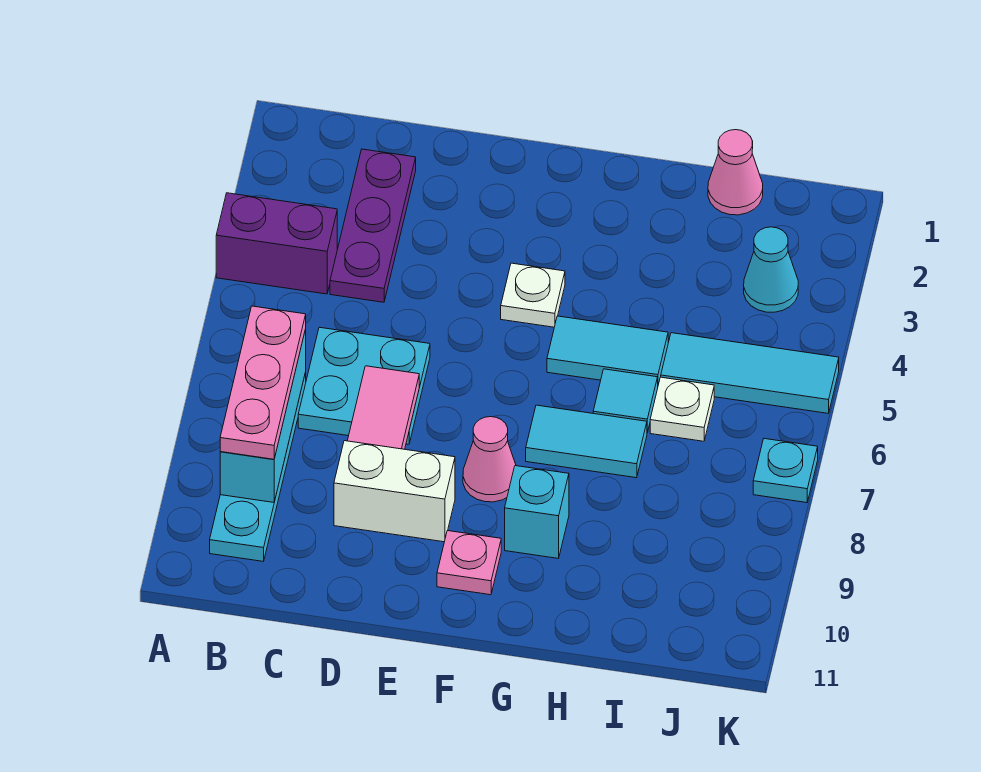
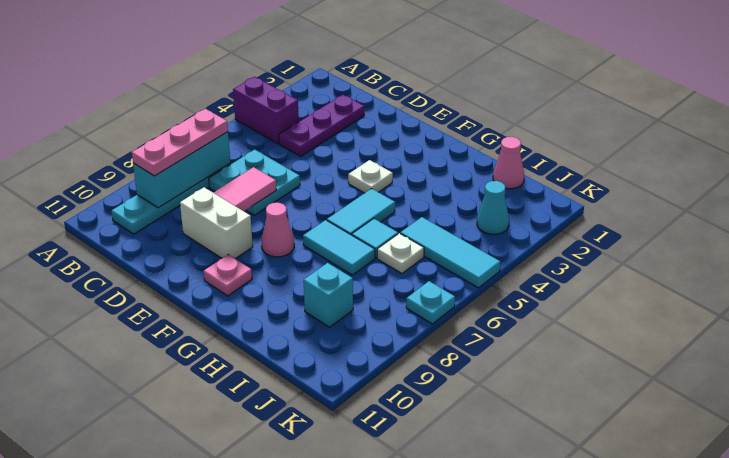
cyan tile G5:H5 level 1 -> cyan tile G5:G6 level 1
cyan brick G9 level 1 -> cyan brick I9 level 1

